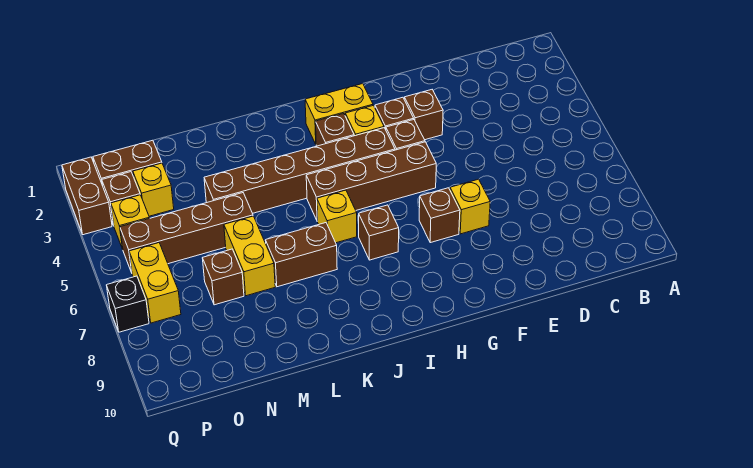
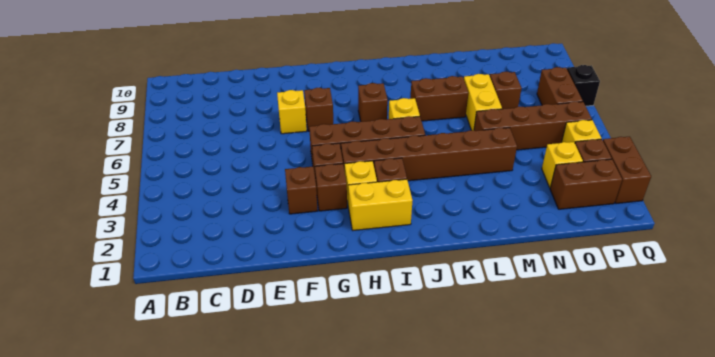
yellow brick P6:P7 level 1 -> brown brick P6:P7 level 1

